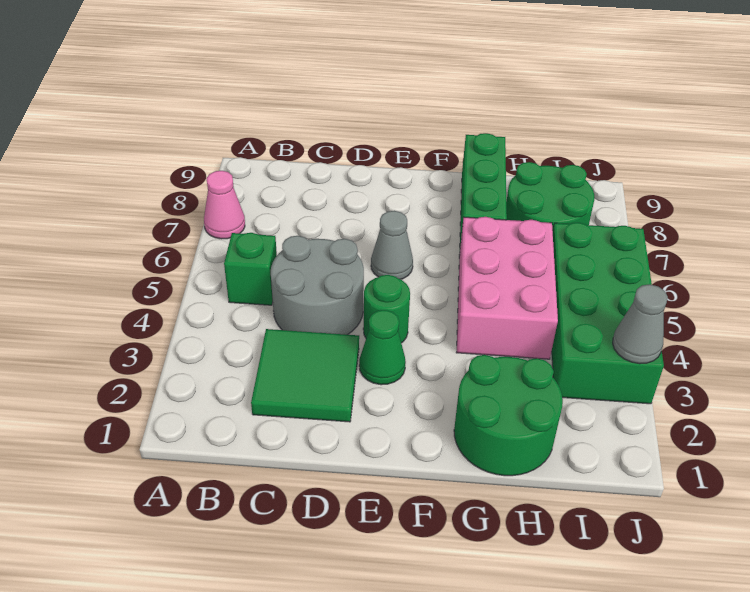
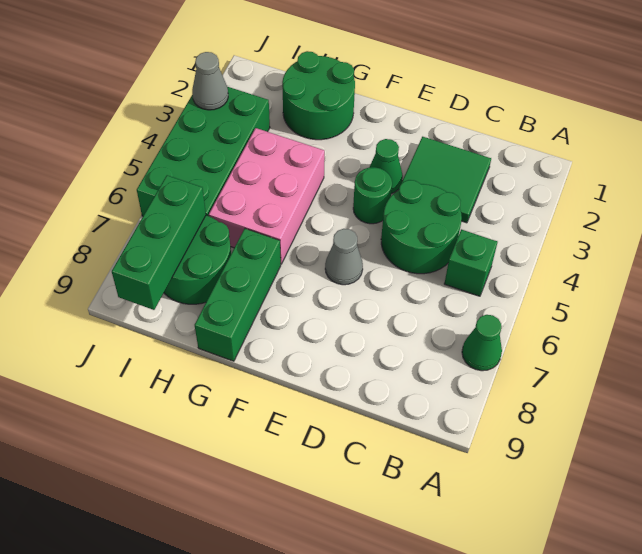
pink cone A7 level 1 -> green cone A7 level 1
grey round brick C4:D5 level 1 -> green round brick C4:D5 level 1
none -> green brick I7:I9 level 2

